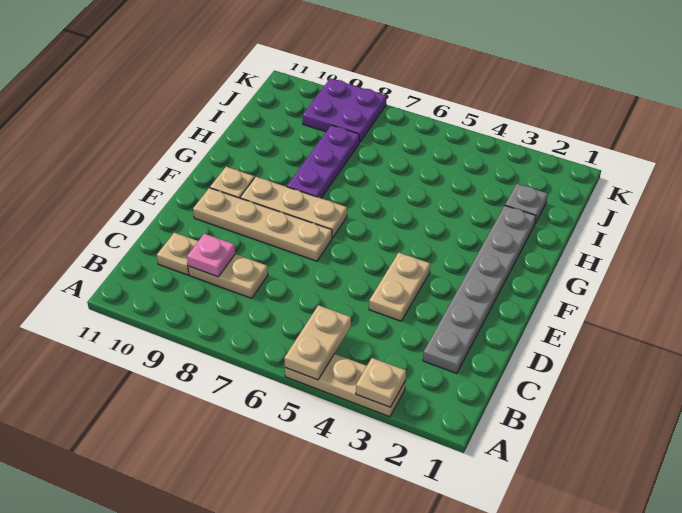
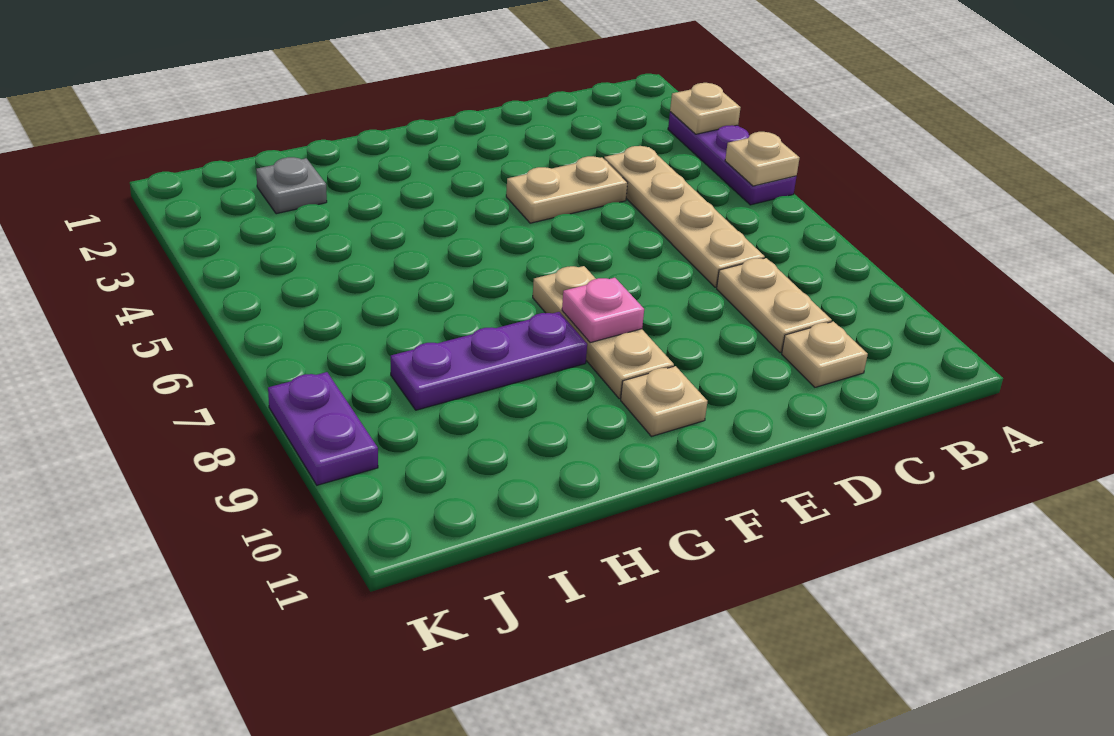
tan plate A3:A5 level 1 -> purple plate A3:A5 level 1
tan plate A5:B5 level 2 -> tan plate A5 level 2
grey plate C2:H2 level 1 -> none
pink plate C9 level 2 -> pink plate F8 level 2
tan plate E7:E10 level 1 -> tan plate C4:C7 level 1
purple plate J8:K9 level 1 -> purple plate K8:K9 level 1

